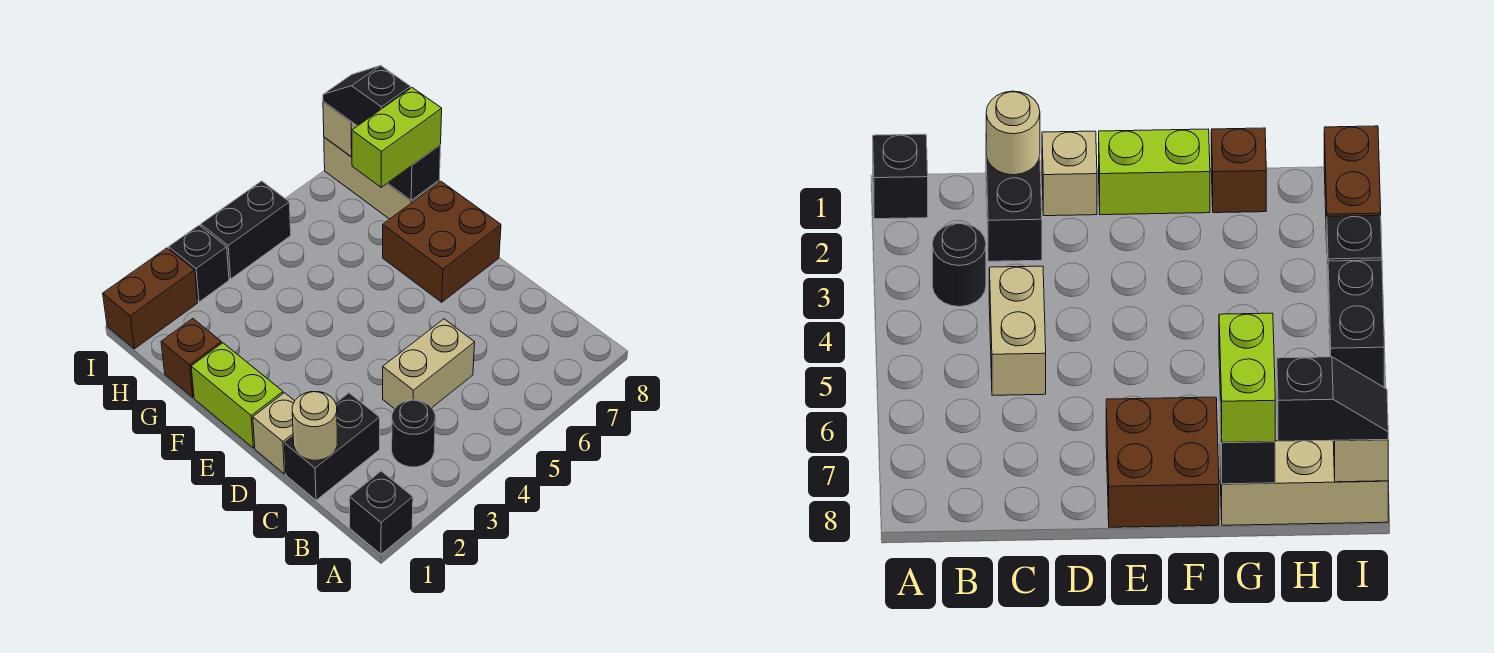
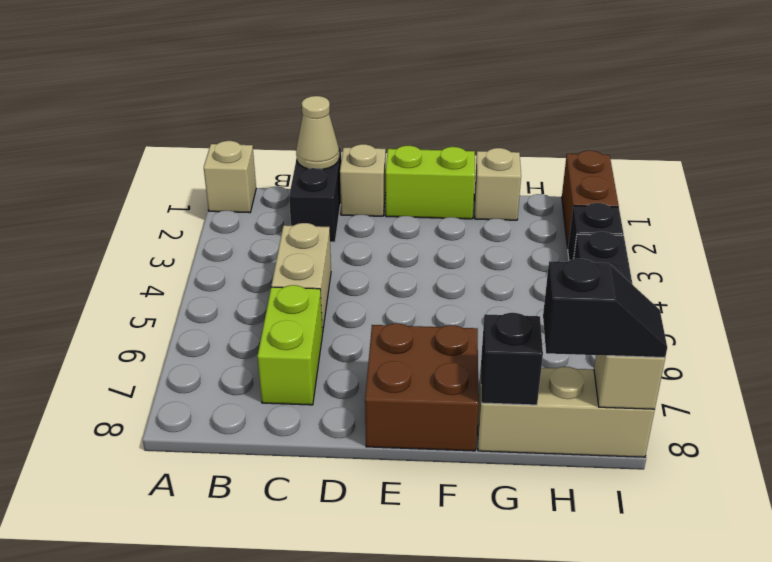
black brick A1 level 1 -> tan brick A1 level 1
black round brick B3 level 1 -> none
tan round brick C1 level 2 -> tan cone C1 level 2
brown brick G1 level 1 -> tan brick G1 level 1
lime brick G7:G8 level 3 -> lime brick C6:C7 level 1

